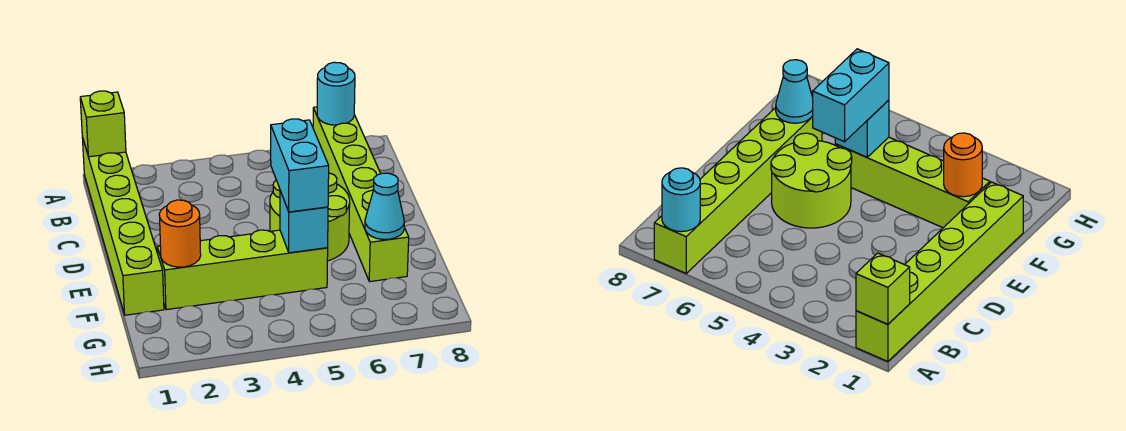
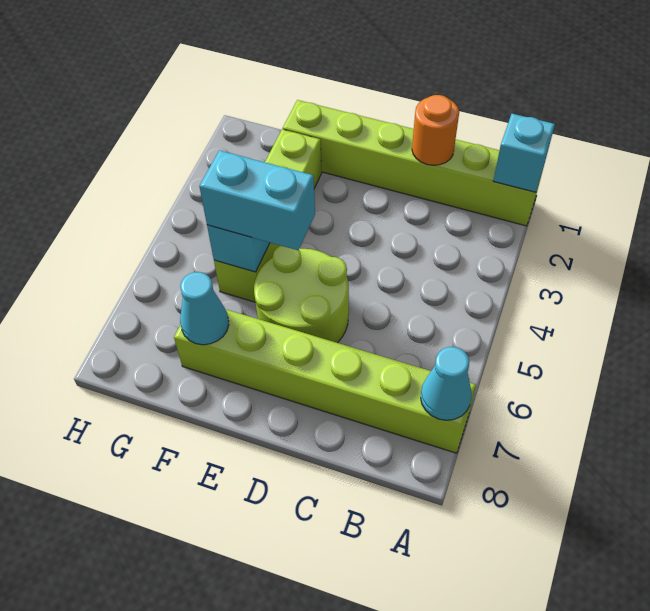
lime brick A1 level 2 -> cyan brick A1 level 2
cyan round brick A7 level 2 -> cyan cone A7 level 2
orange round brick F2 level 2 -> orange round brick C1 level 2

